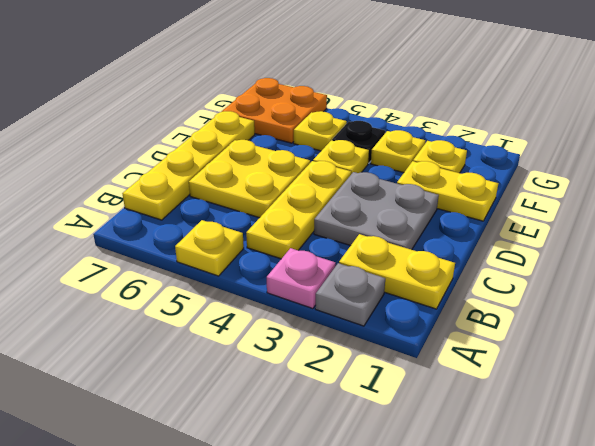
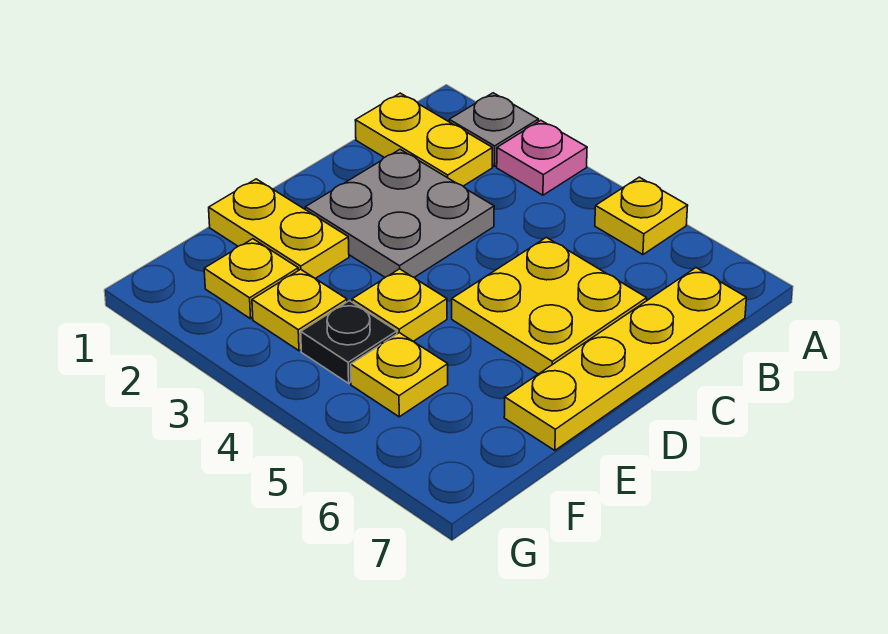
yellow plate B4:D4 level 1 -> none
orange plate F6:G7 level 1 -> none

